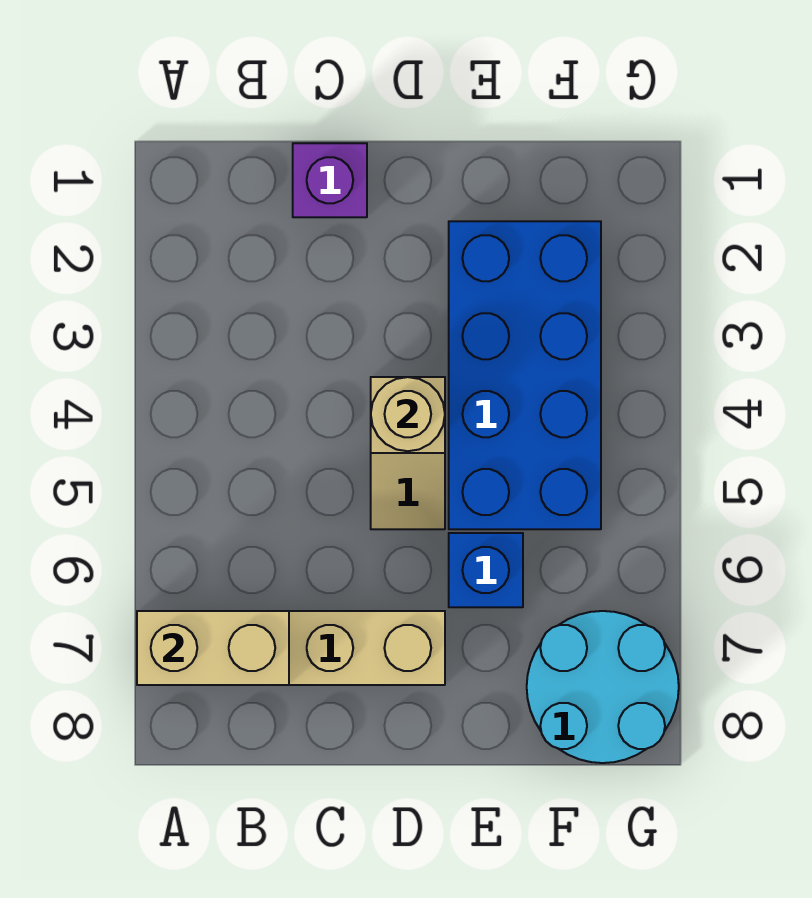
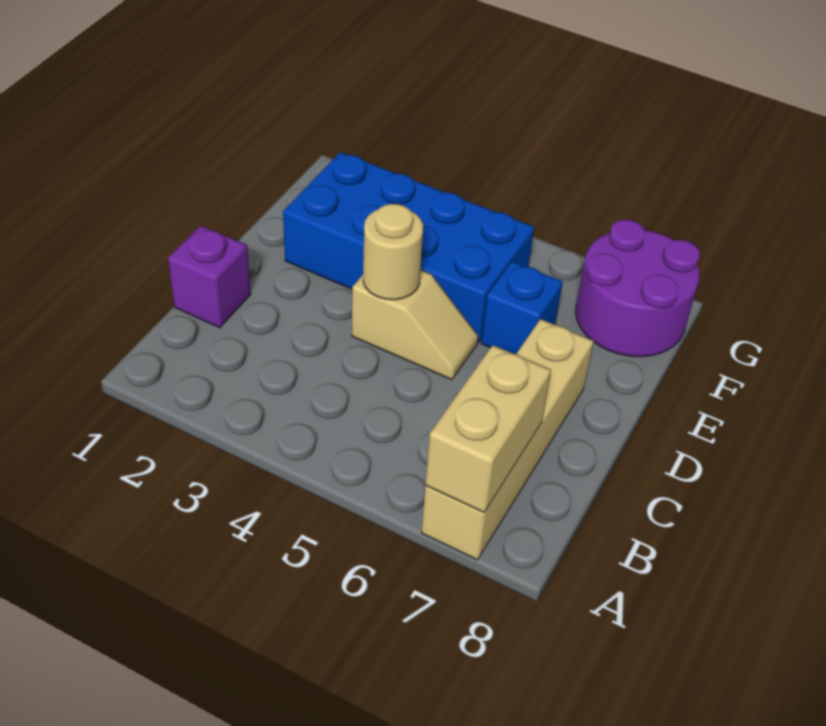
cyan round brick F7:G8 level 1 -> purple round brick F7:G8 level 1

